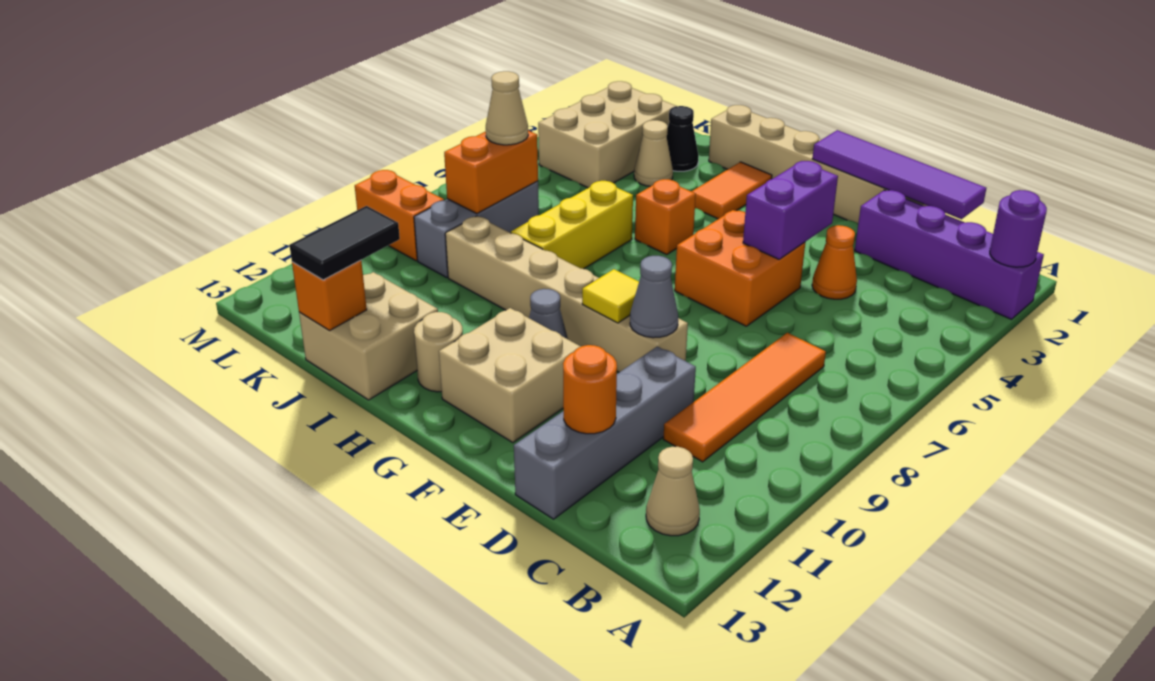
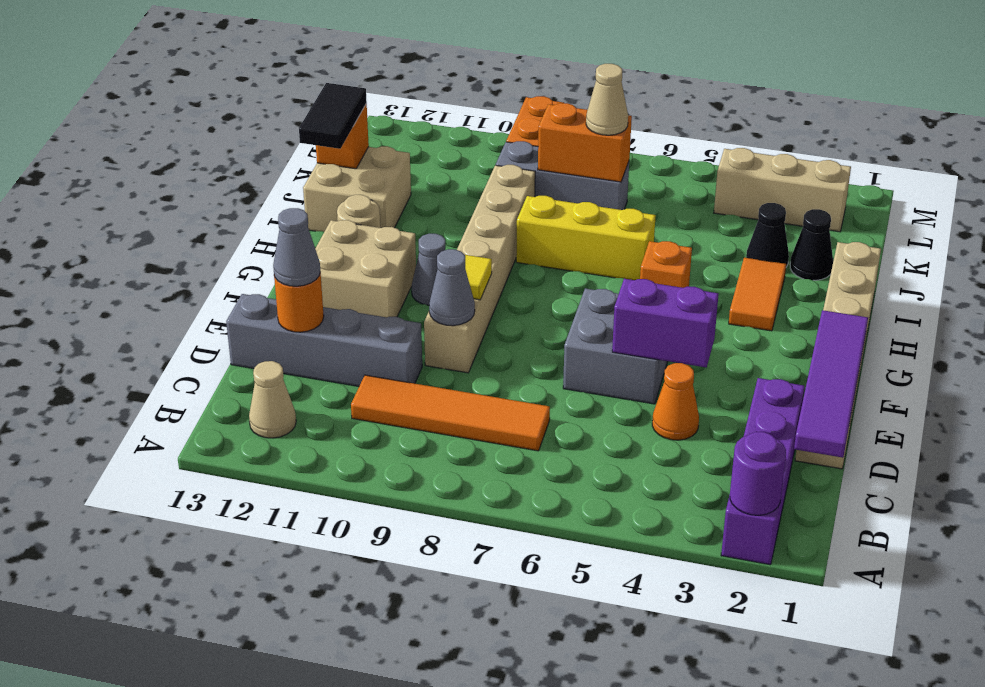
none -> grey cone D12 level 3
orange brick E5:F6 level 1 -> grey brick E5:F6 level 1
orange tile H2:H3 level 1 -> orange tile H3:I3 level 1
tan cone J3 level 1 -> black cone J3 level 1
black tile J12:J13 level 3 -> black tile I13:J13 level 3
tan brick K2:L4 level 1 -> tan brick L2:L4 level 1

